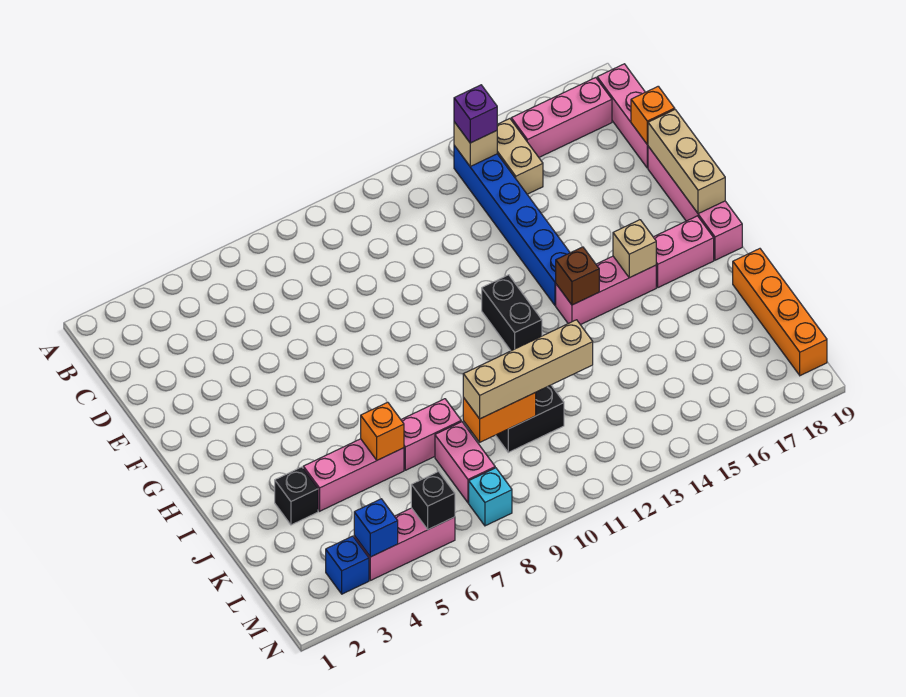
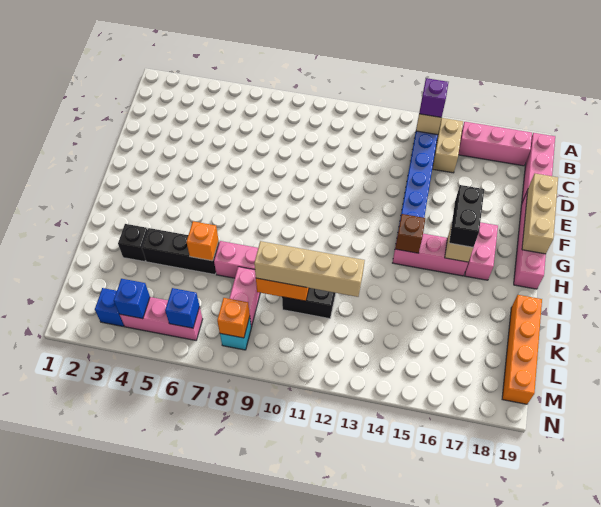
orange brick D19 level 2 -> orange brick M8 level 2
black brick G12:H12 level 1 -> black brick G16:H16 level 3
pink brick H17:H18 level 1 -> pink brick G17:H17 level 1
pink brick J4:J6 level 1 -> black brick J4:J6 level 1
black brick M6 level 2 -> blue brick M6 level 2

